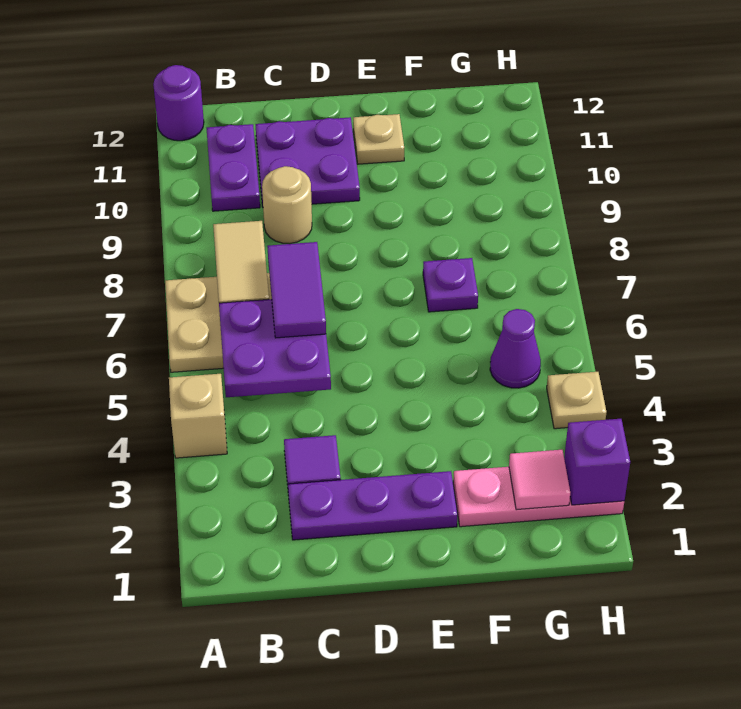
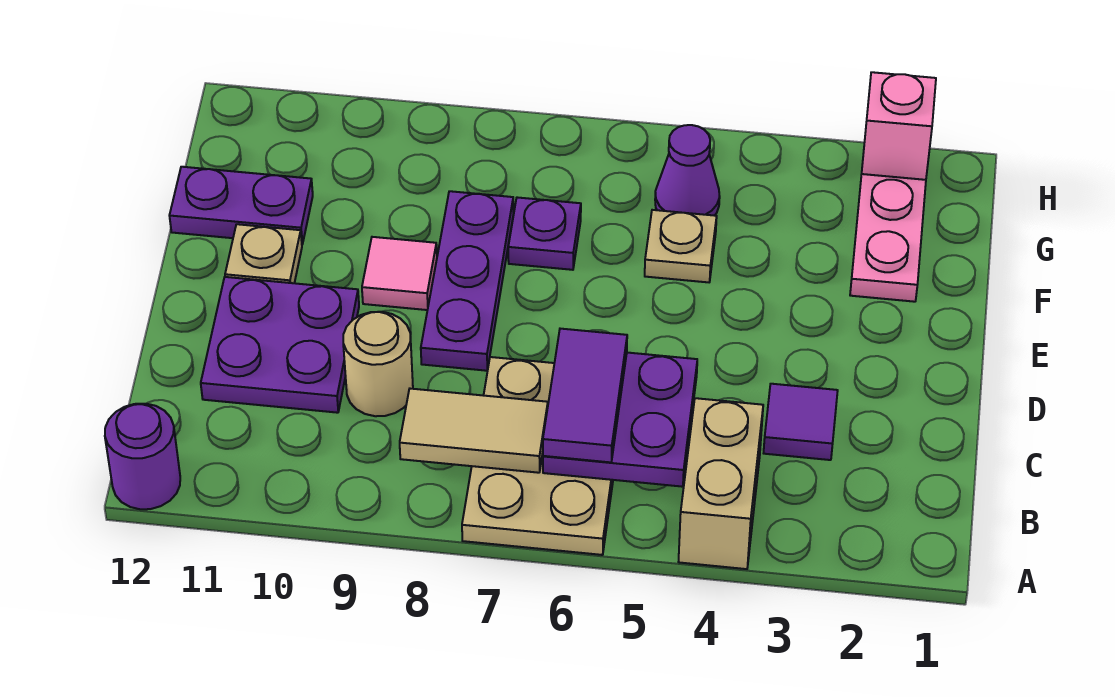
tan brick A4 level 1 -> tan brick A4:B4 level 1
purple plate B10:B11 level 1 -> purple plate F11:F12 level 1
purple plate C2:E2 level 1 -> purple plate D8:F8 level 1
purple tile C6:C7 level 3 -> purple tile B6:C6 level 3
pink tile G2 level 2 -> pink tile E9 level 1
purple brick H2 level 2 -> pink brick H2 level 2
tan plate H4 level 1 -> tan plate F5 level 1

